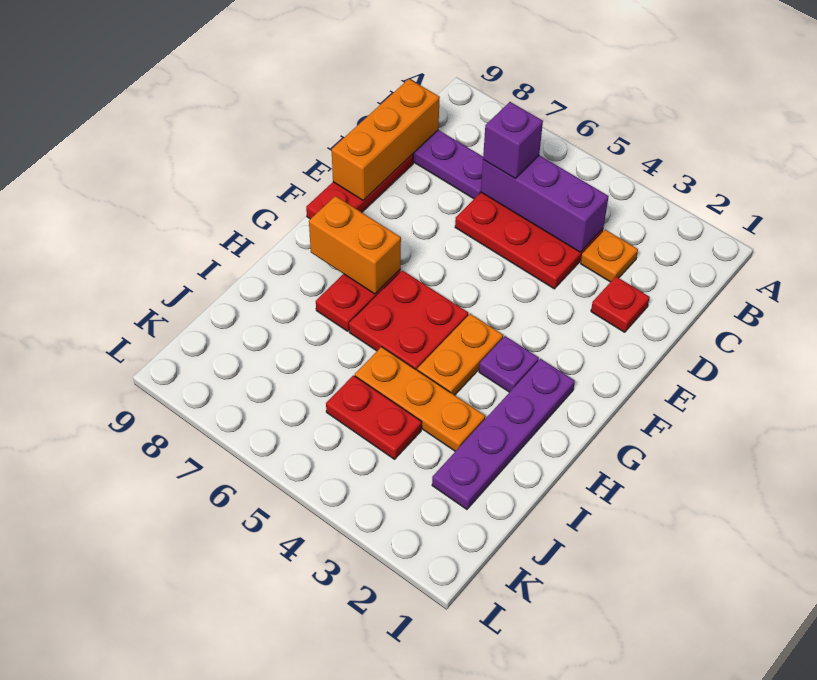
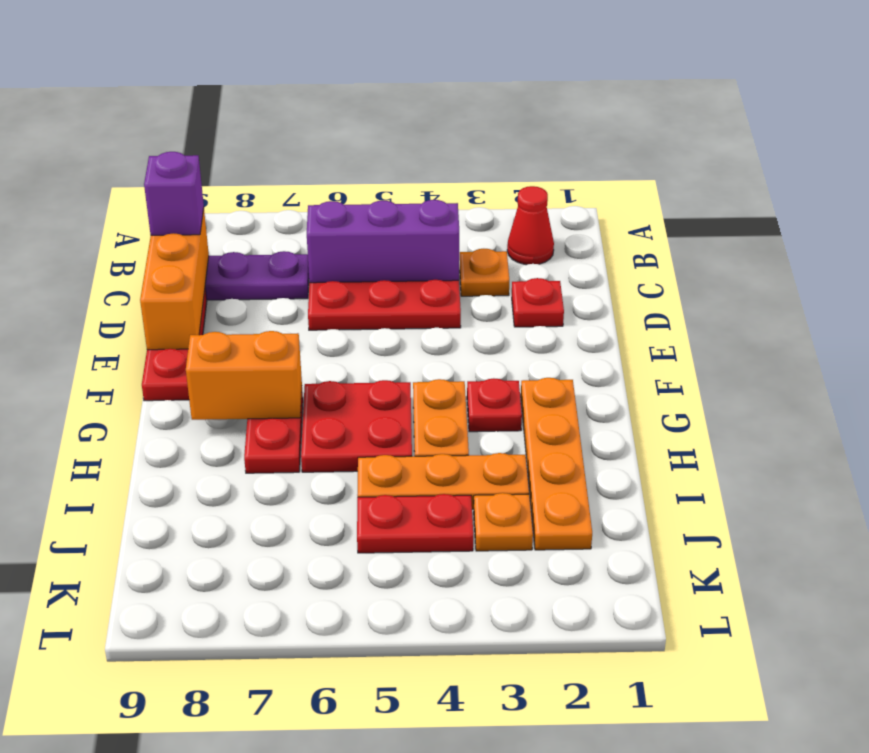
none -> red cone B2 level 1
purple brick C6 level 3 -> purple brick C9 level 3
purple plate G2:J2 level 1 -> orange plate G2:J2 level 1
purple plate G3 level 1 -> red plate G3 level 1
none -> orange plate J3 level 1

